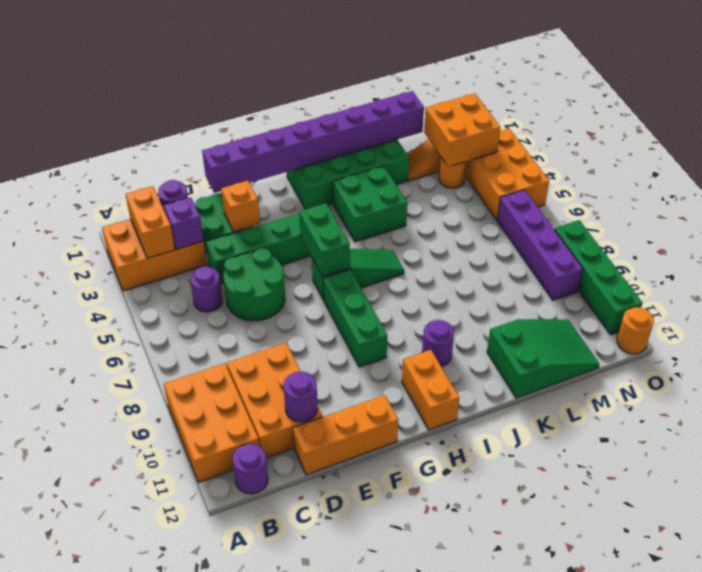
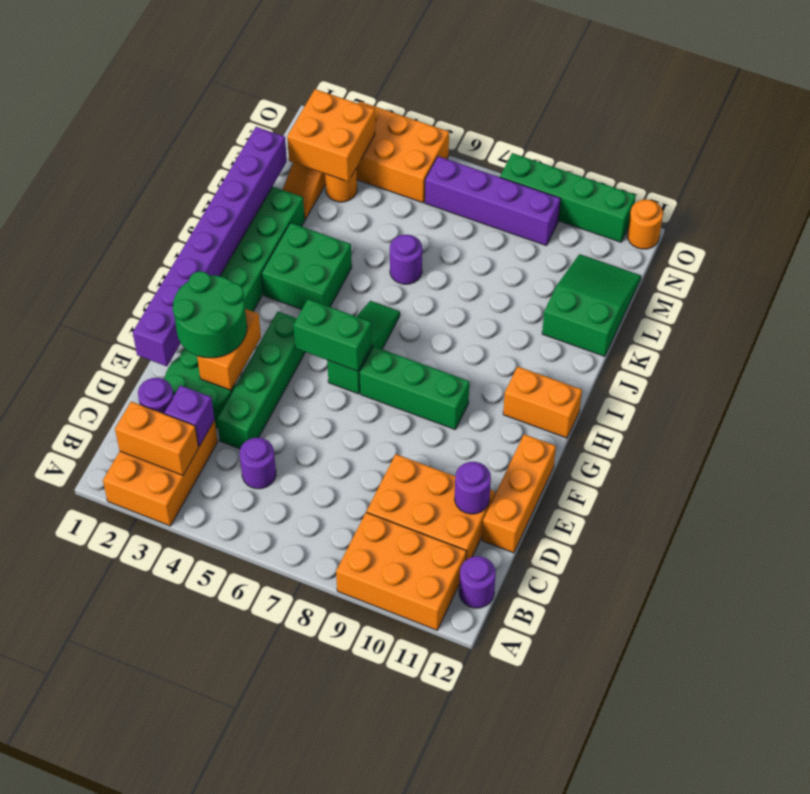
green round brick D5:E6 level 1 -> green round brick E2:F3 level 3
orange brick E3 level 2 -> orange brick E3:F3 level 2
purple round brick I10 level 1 -> purple round brick K6 level 1

